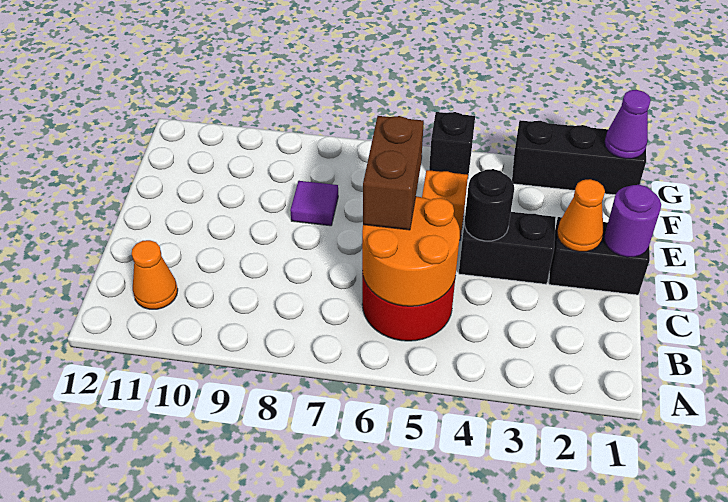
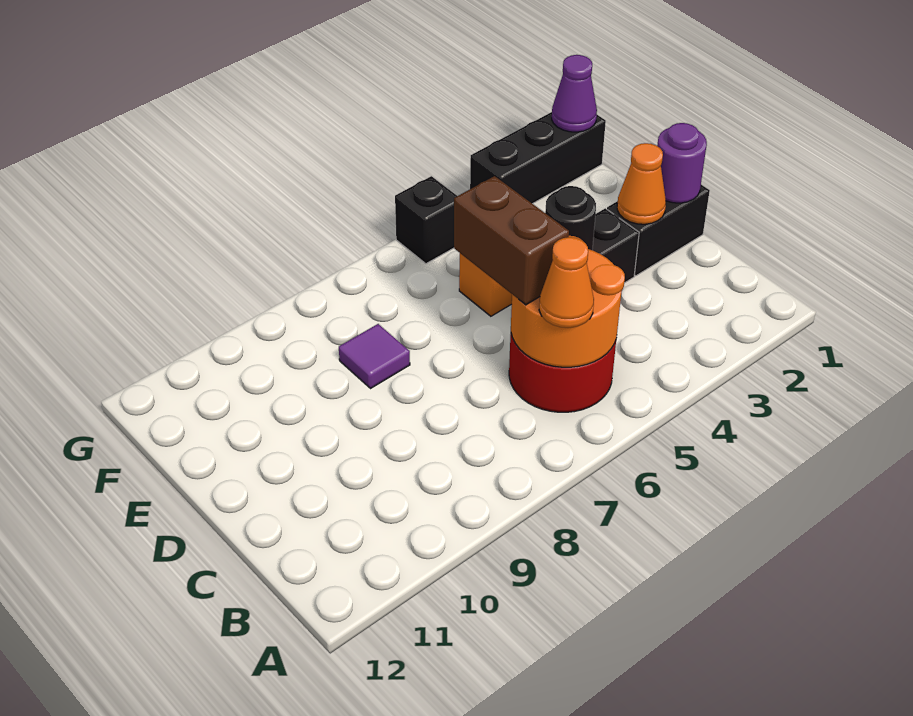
orange cone B11 level 1 -> orange cone B6 level 3

